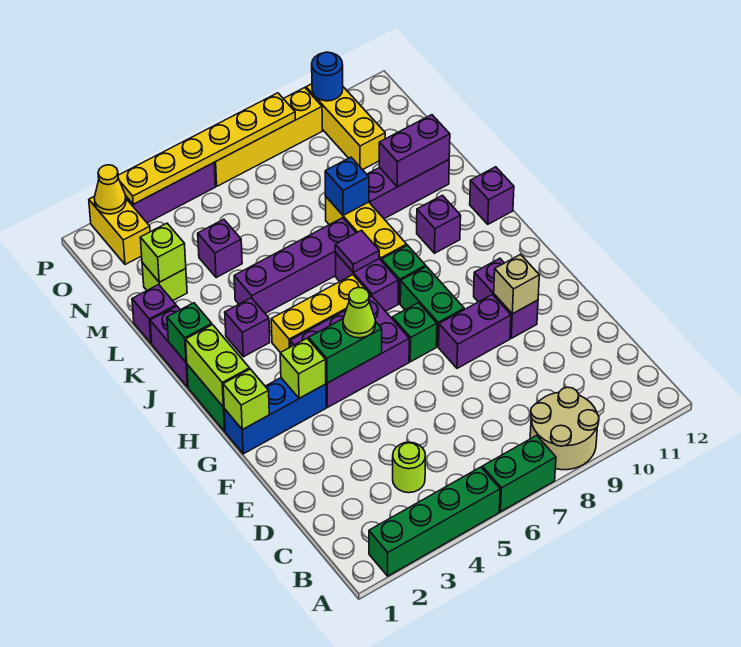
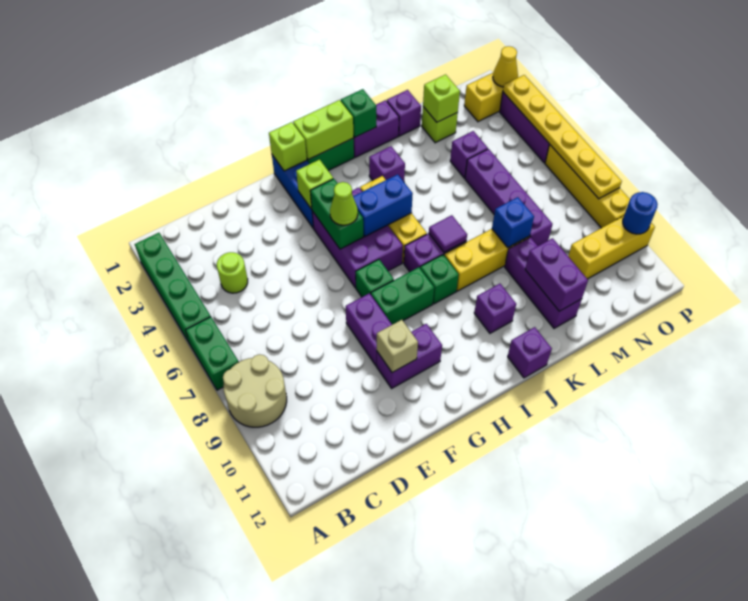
none -> blue brick H5:I5 level 2
purple brick K4:K7 level 1 -> purple brick M5:M8 level 1

